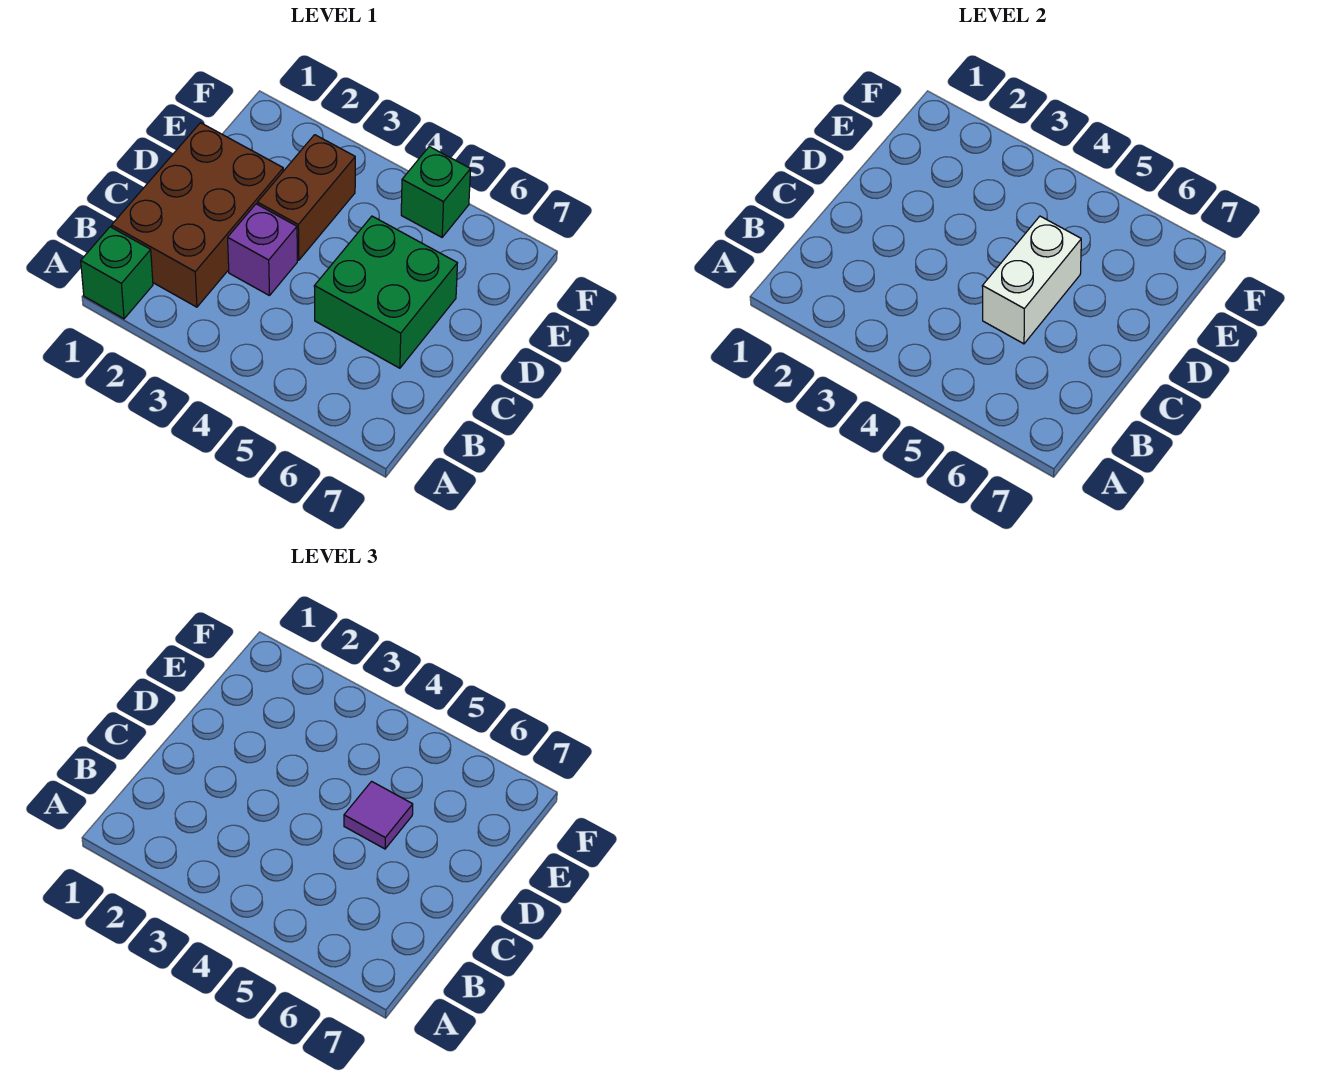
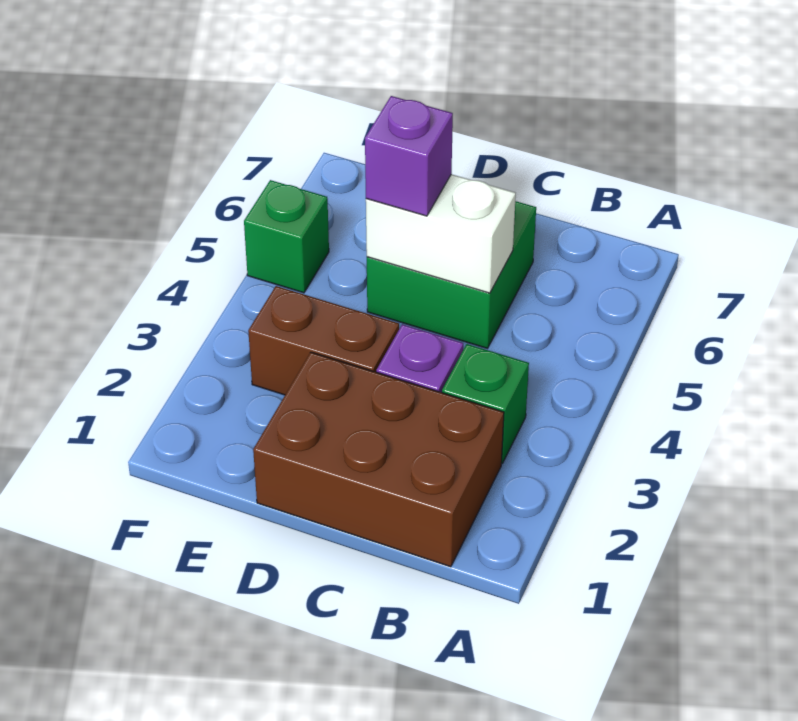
green brick A1 level 1 -> green brick B3 level 1
purple tile D5 level 3 -> purple brick D5 level 3

